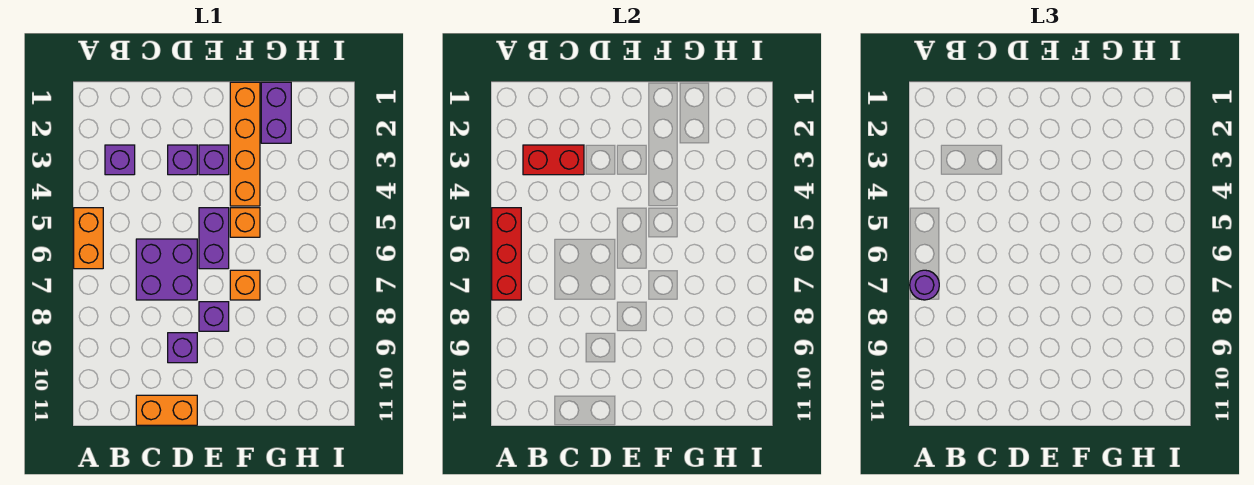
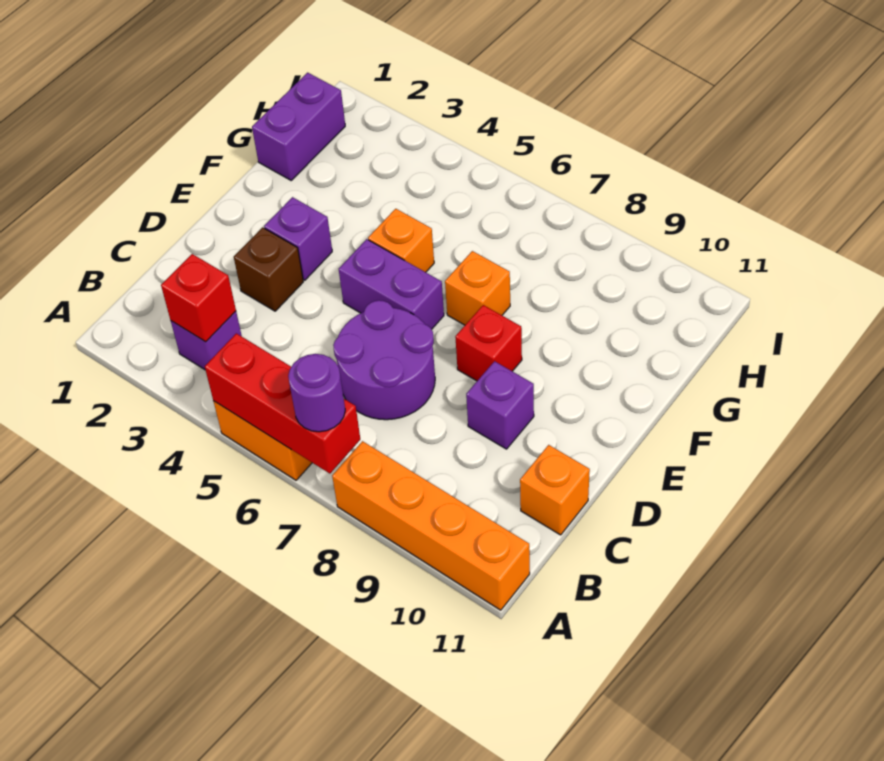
red brick B3:C3 level 2 -> red brick B3 level 2
purple brick C6:D7 level 1 -> purple round brick C6:D7 level 1
orange brick C11:D11 level 1 -> orange brick C11 level 1
purple brick D3 level 1 -> brown brick D3 level 1
purple brick E8 level 1 -> red brick E8 level 1
orange brick F1:F4 level 1 -> orange brick A8:A11 level 1
purple brick G1:G2 level 1 -> purple brick G1:H1 level 1

